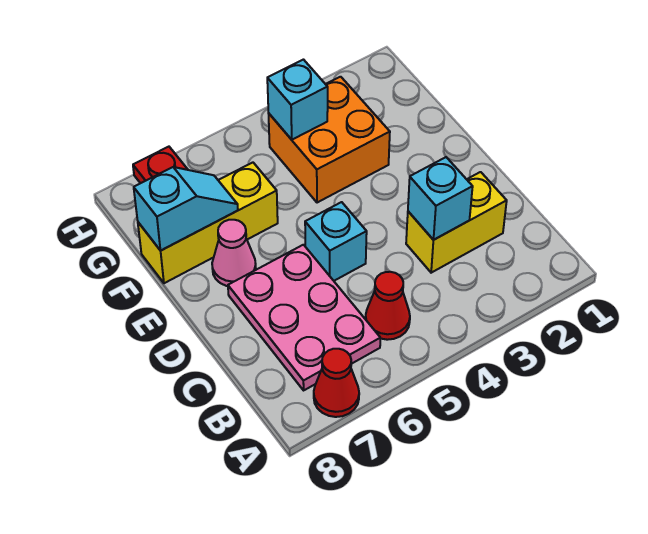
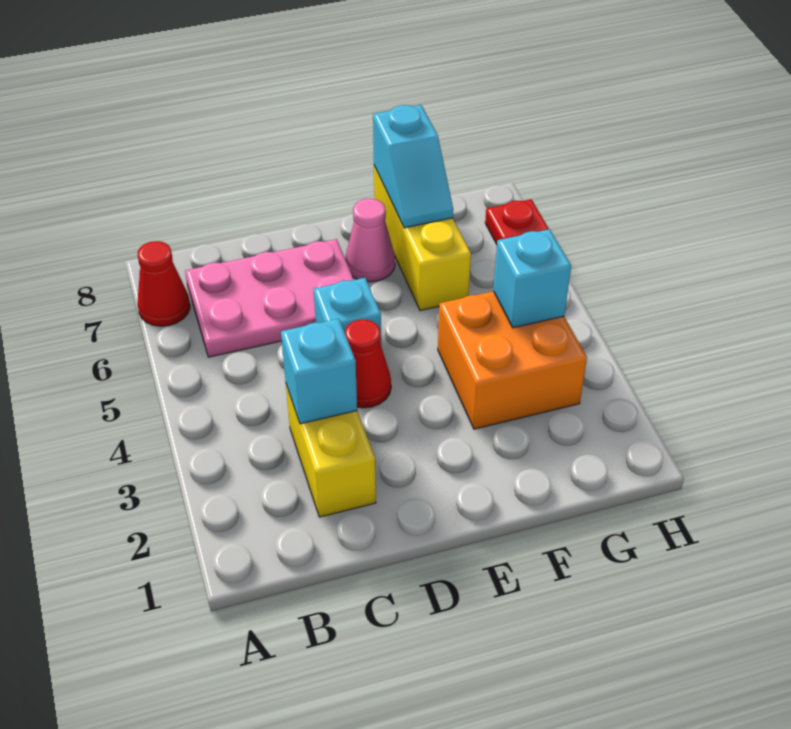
red cone B5 level 1 -> red cone D4 level 1

